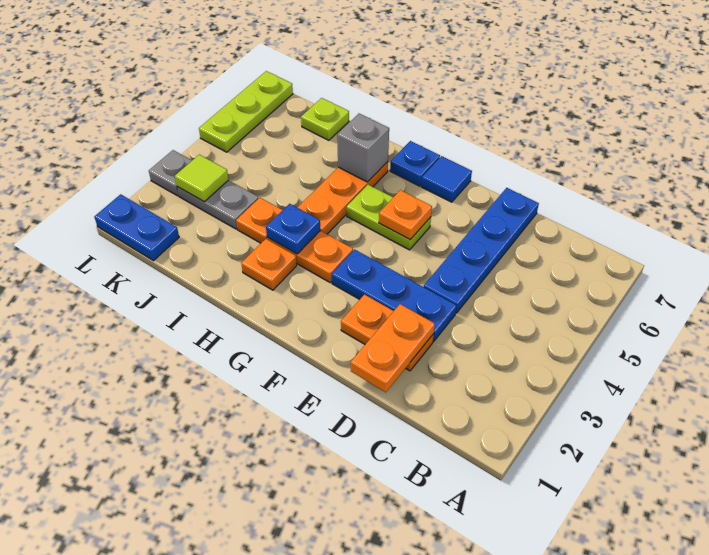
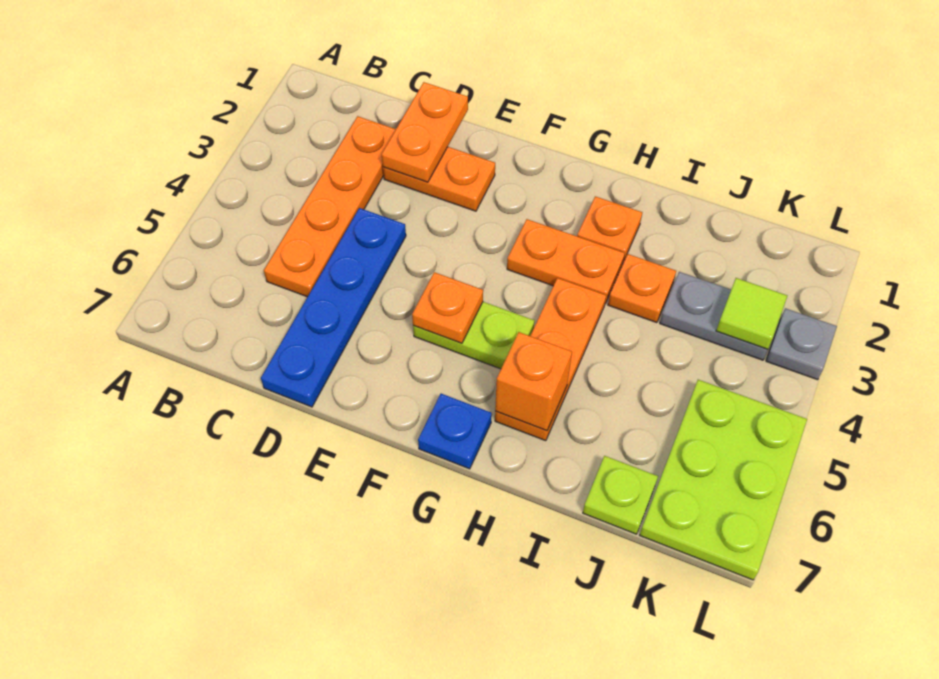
none -> orange plate C2:C5 level 1
blue plate D3:F3 level 1 -> none
blue tile F7 level 1 -> none
blue plate H3 level 2 -> none
grey brick H6 level 2 -> orange brick H6 level 2
blue plate K1:L1 level 1 -> none
lime plate L5:L7 level 1 -> lime plate K5:L7 level 1

